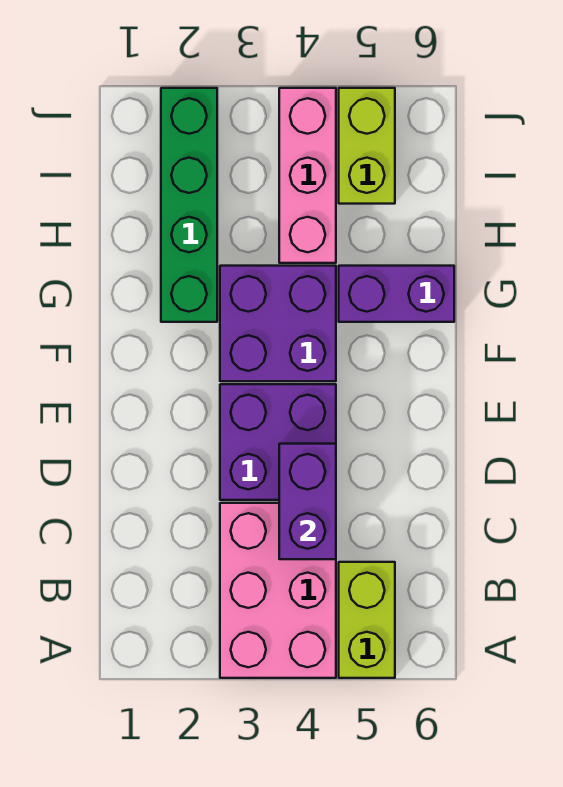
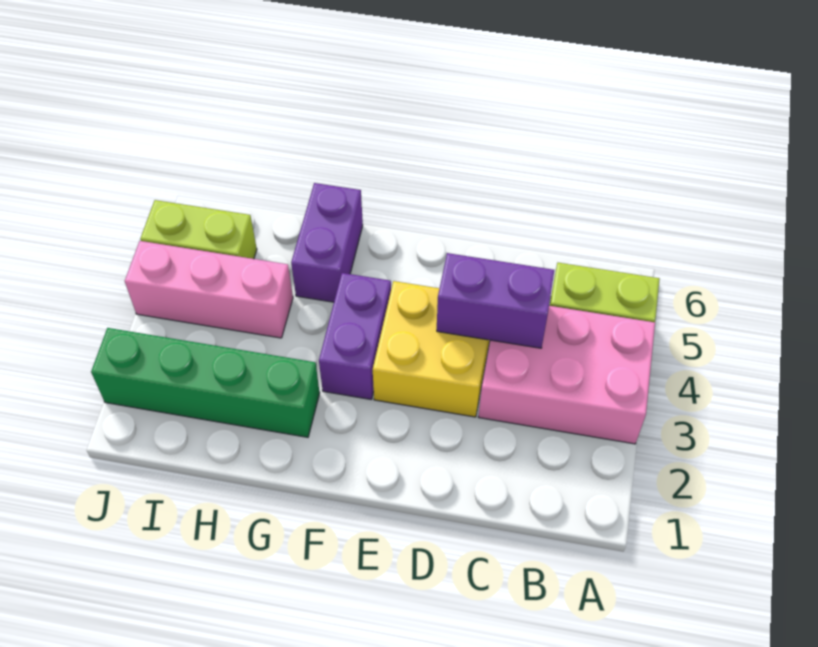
purple brick D3:E4 level 1 -> yellow brick D3:E4 level 1
purple brick F3:G4 level 1 -> purple brick F3:F4 level 1

